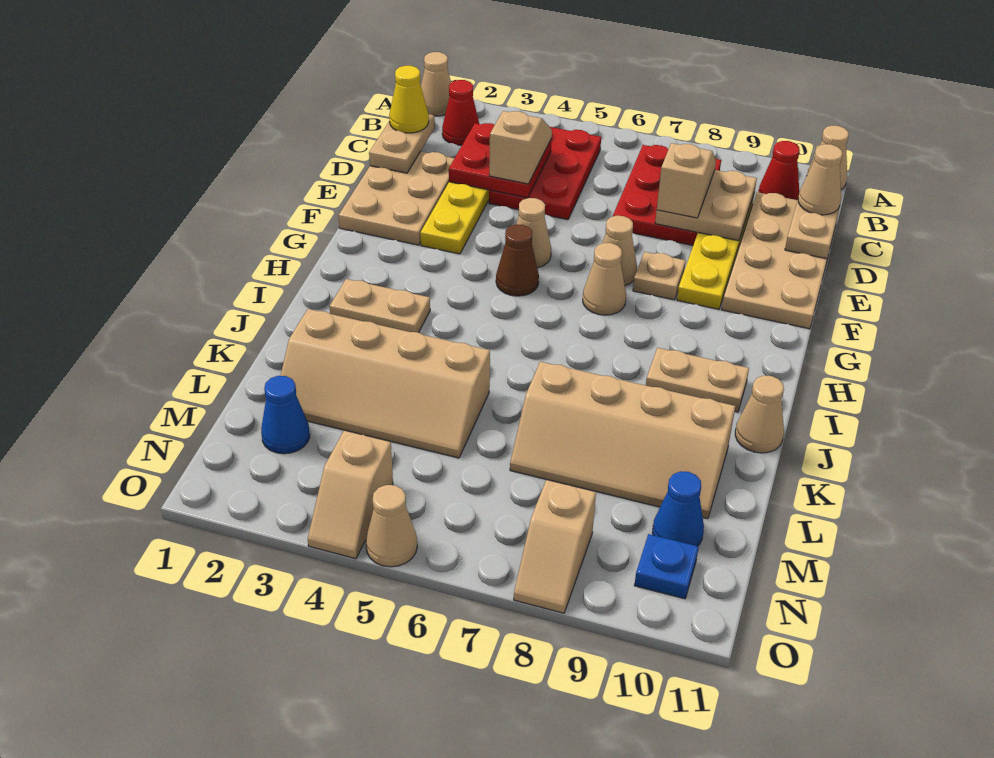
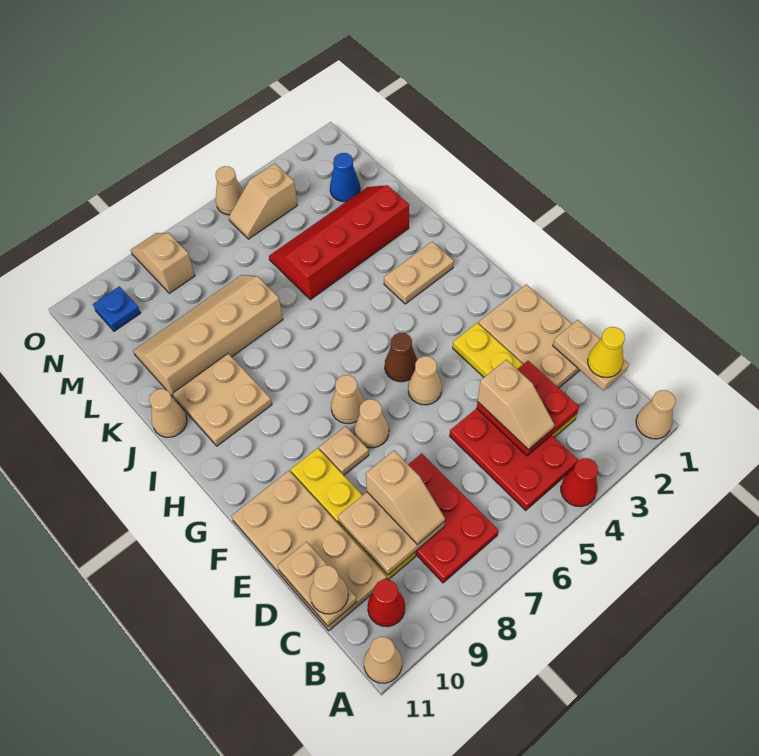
red cone B2 level 1 -> red cone A4 level 1
tan plate I9:I10 level 1 -> tan plate I9:J10 level 1
tan slope K2:L5 level 1 top K -> red slope K2:L5 level 1 top K
blue cone M10 level 1 -> none
tan slope N4:O4 level 1 top N -> tan slope N4:N5 level 1 top 4

